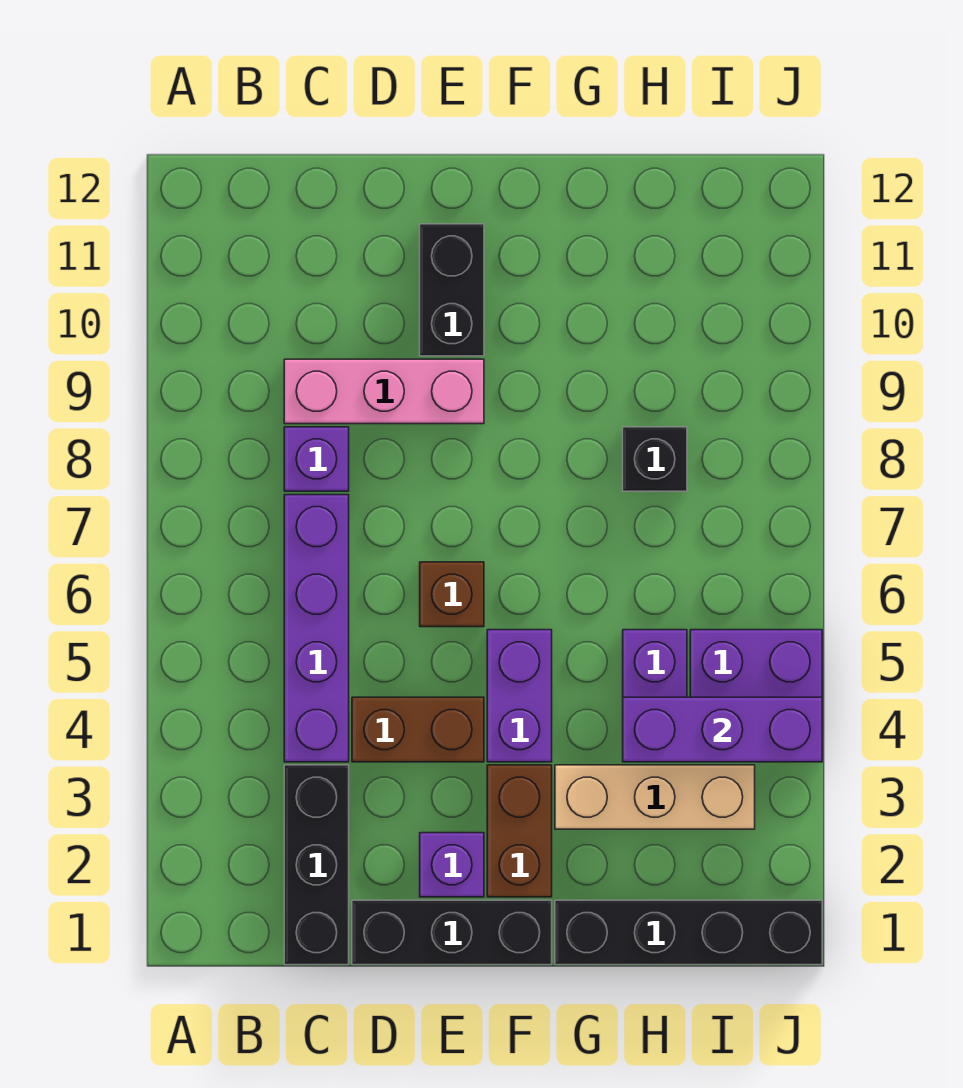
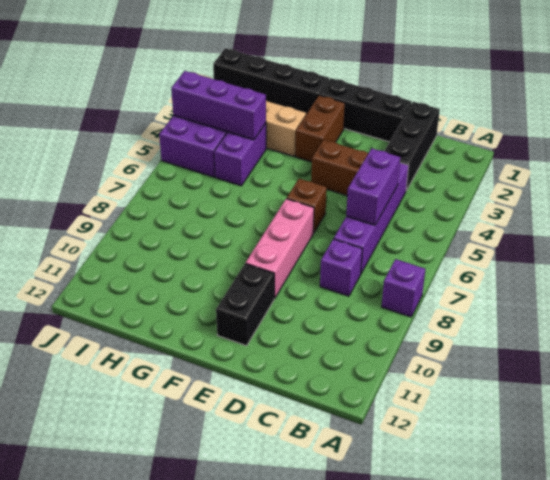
pink brick C9:E9 level 1 -> pink brick E7:E9 level 1
purple brick E2 level 1 -> purple brick A8 level 1
purple brick F4:F5 level 1 -> purple brick C5:C6 level 2
black brick H8 level 1 -> none

